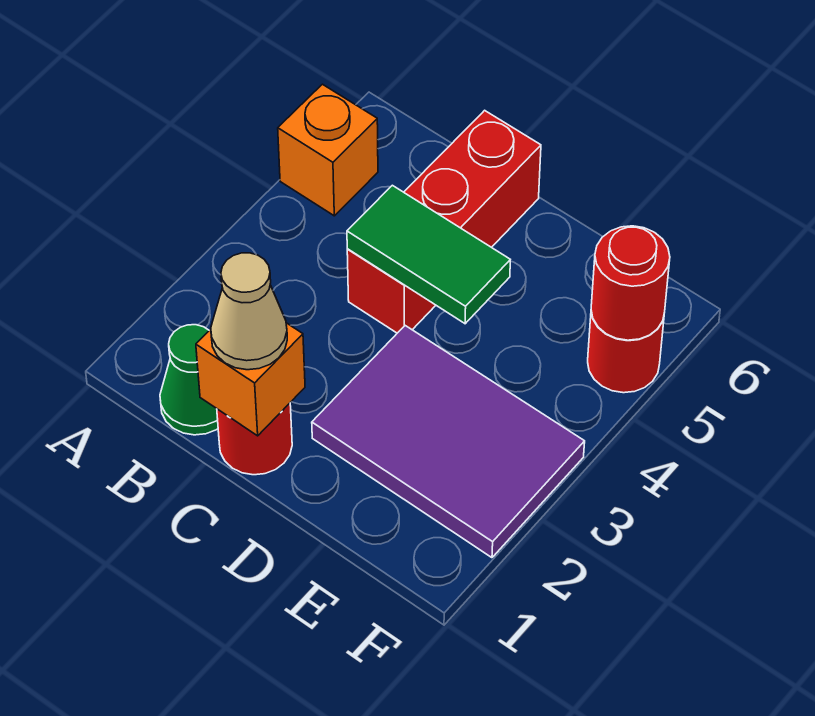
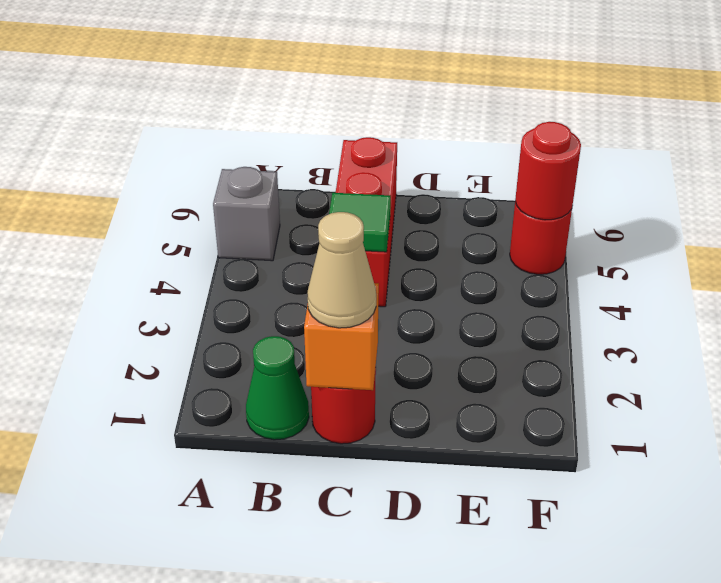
orange brick A5 level 1 -> grey brick A5 level 1
green tile C4:D4 level 2 -> green tile C4 level 2
purple tile D2:F3 level 1 -> none

